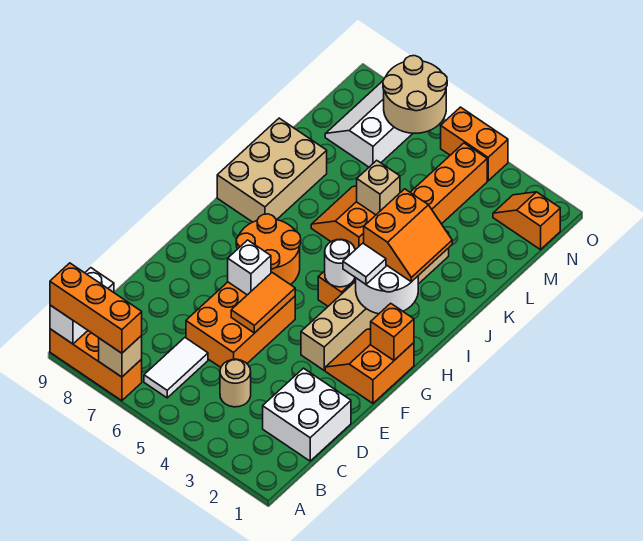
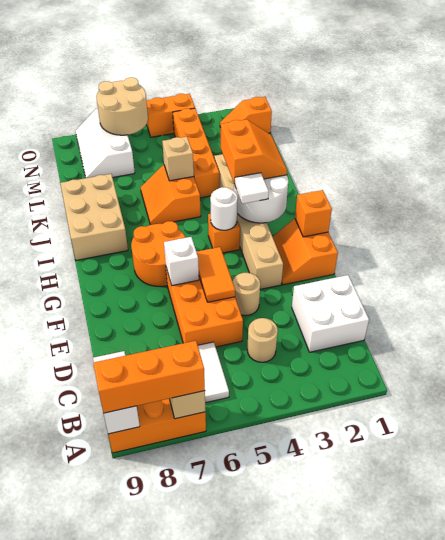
none -> tan round brick E4 level 1

